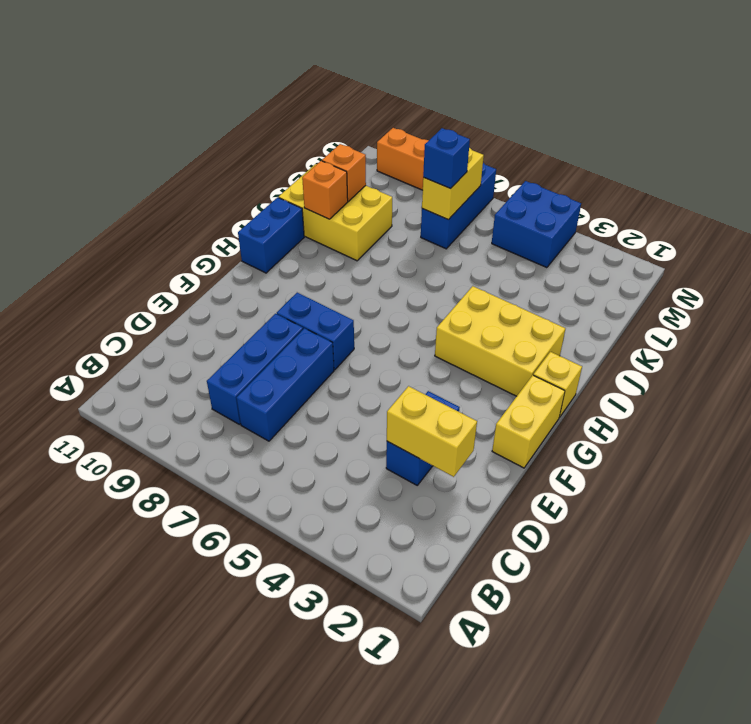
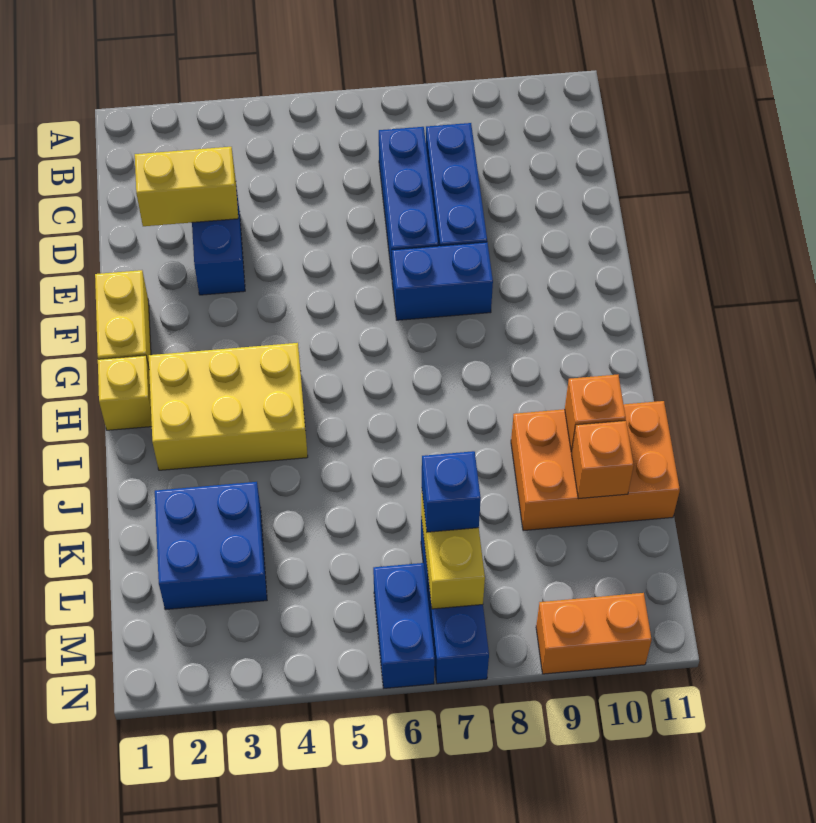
blue brick H11:I11 level 1 -> blue brick M6:N6 level 1
yellow brick J9:K11 level 1 -> orange brick J9:K11 level 1
blue brick M4:N5 level 1 -> blue brick K2:L3 level 1

